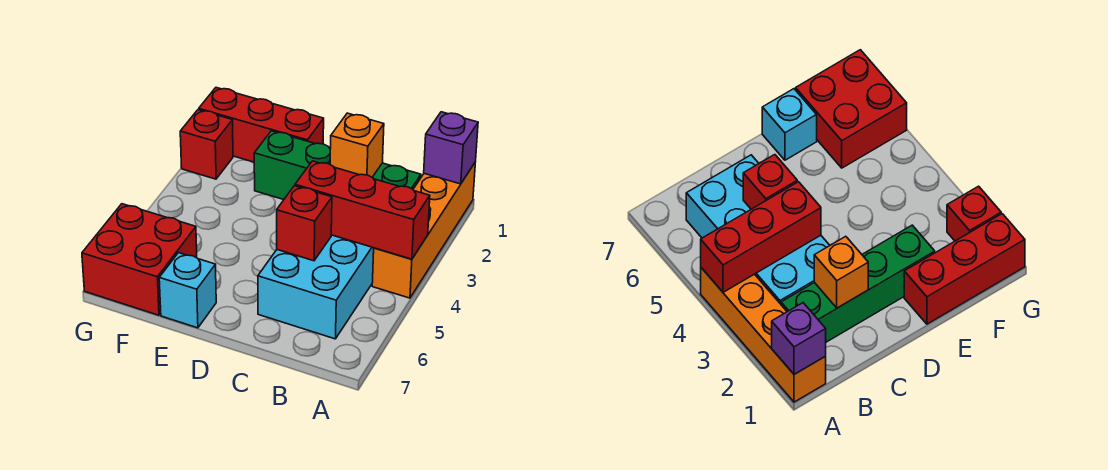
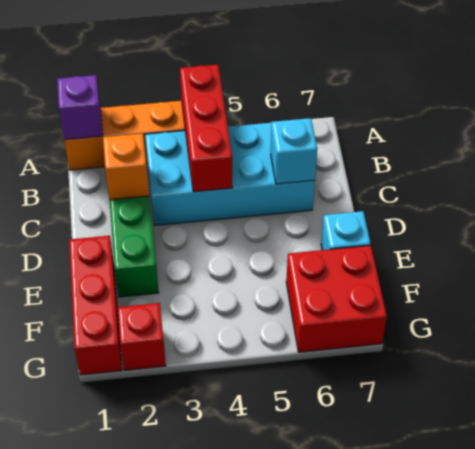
red brick C5 level 2 -> none
none -> cyan brick C6 level 2

